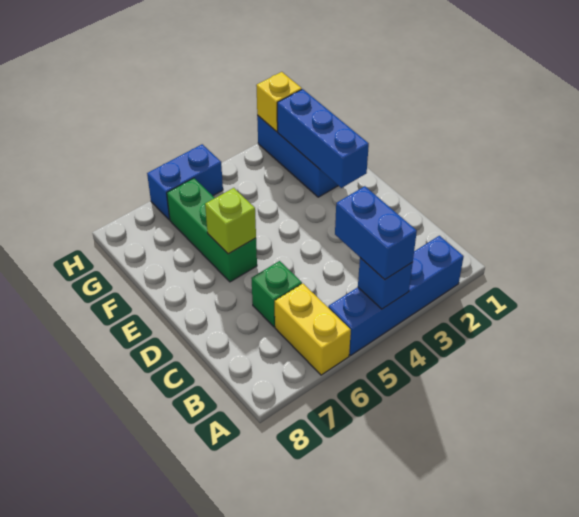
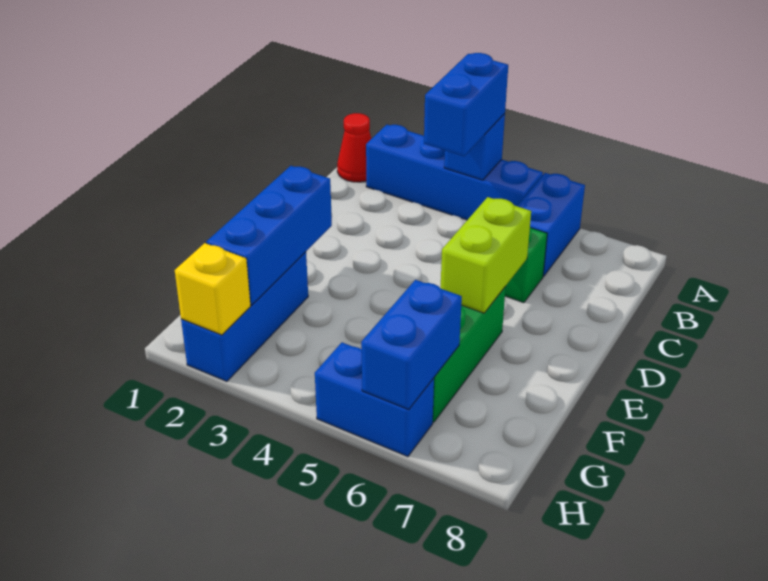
none -> red cone A1 level 1
yellow brick A6:B6 level 1 -> blue brick A6:B6 level 1
lime brick E6 level 2 -> lime brick D6:E6 level 2
none -> blue brick G6:H6 level 2

